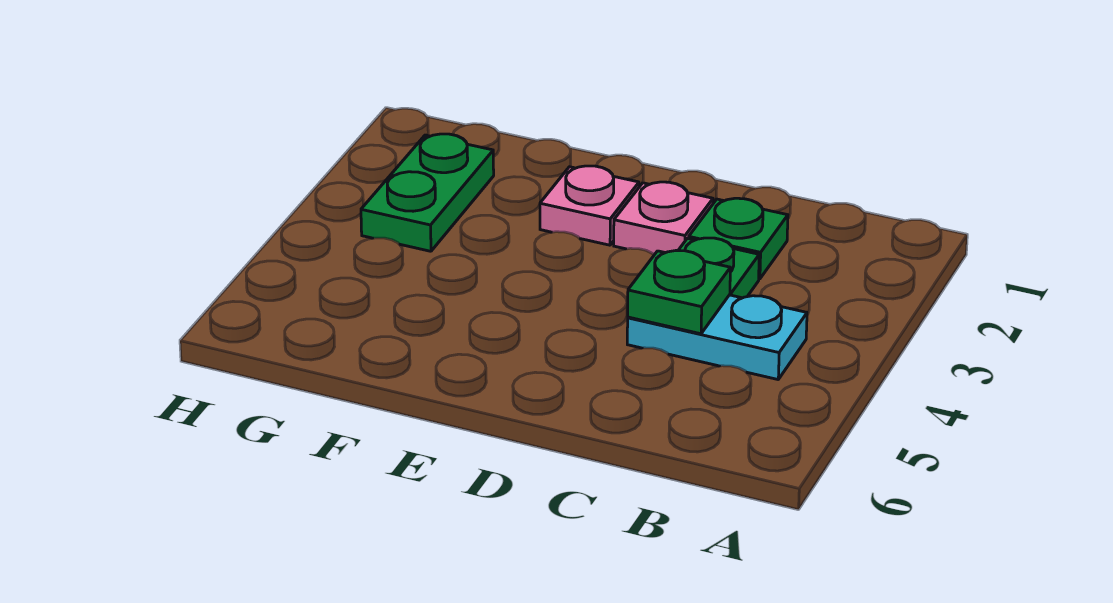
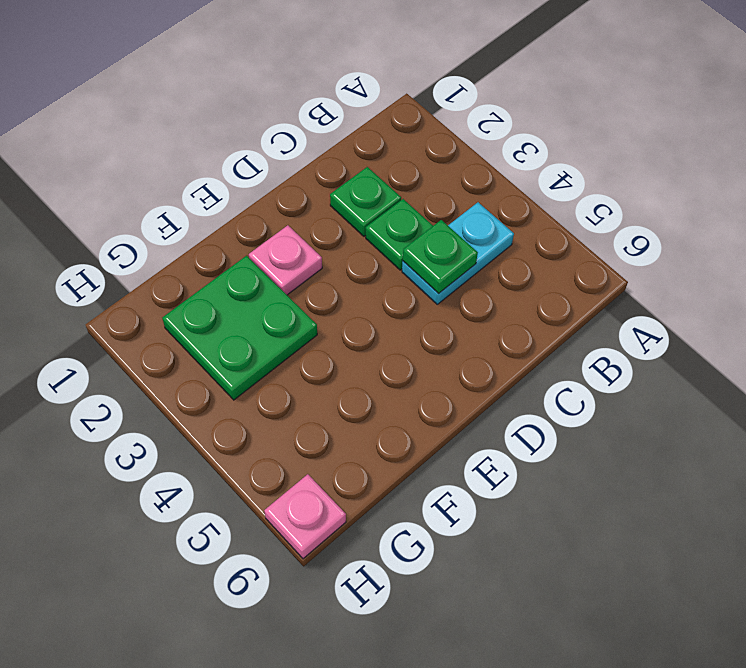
pink plate D2 level 1 -> pink plate H6 level 1
green plate G2:G3 level 1 -> green plate F2:G3 level 1

